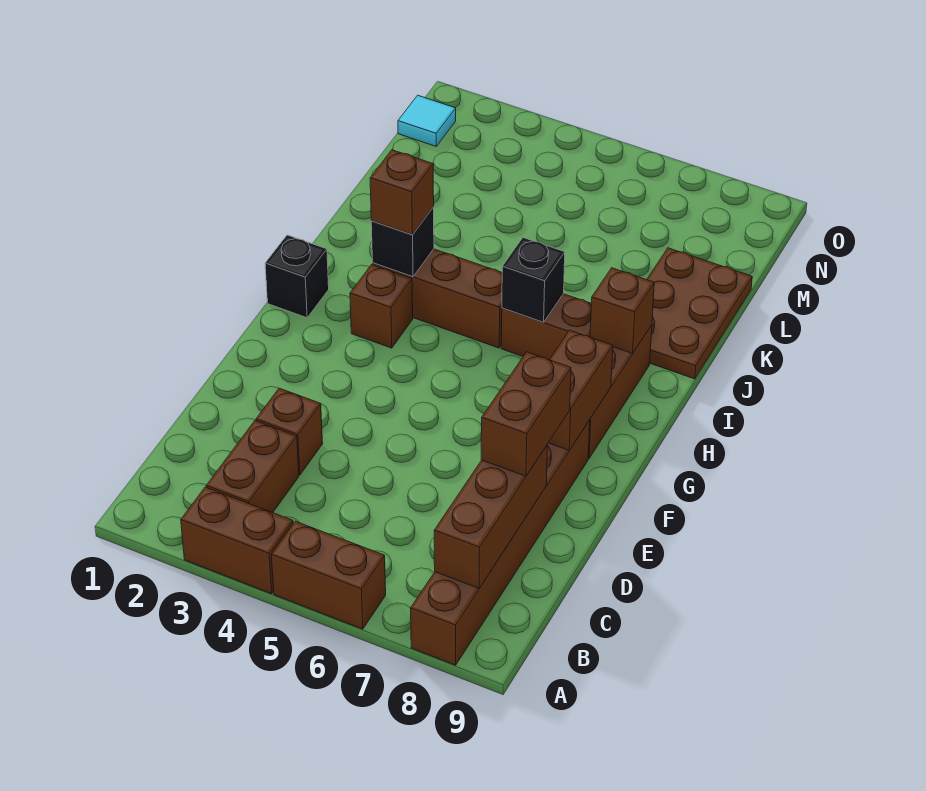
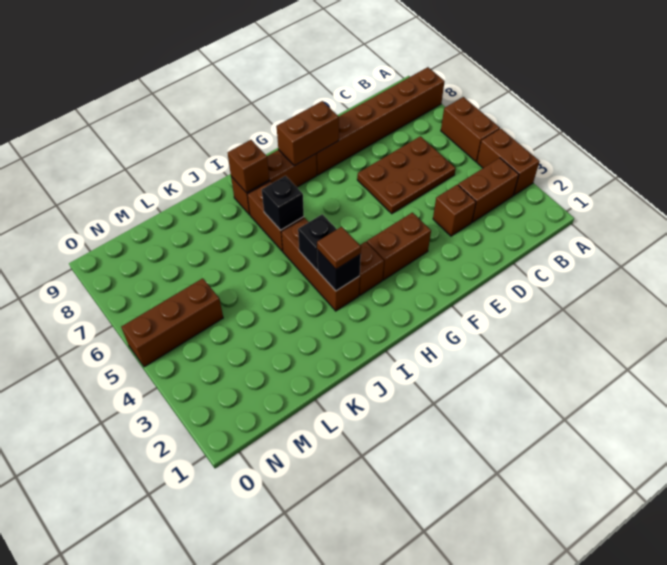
brown brick B8:D8 level 2 -> brown brick M5:O5 level 1
brown brick D8:E8 level 3 -> brown brick F3:G3 level 1
black brick H1 level 1 -> black brick I4 level 2
brown brick I3 level 3 -> brown tile I3 level 3
brown plate J8:L9 level 1 -> brown plate C5:E6 level 1
cyan tile N1 level 1 -> none

